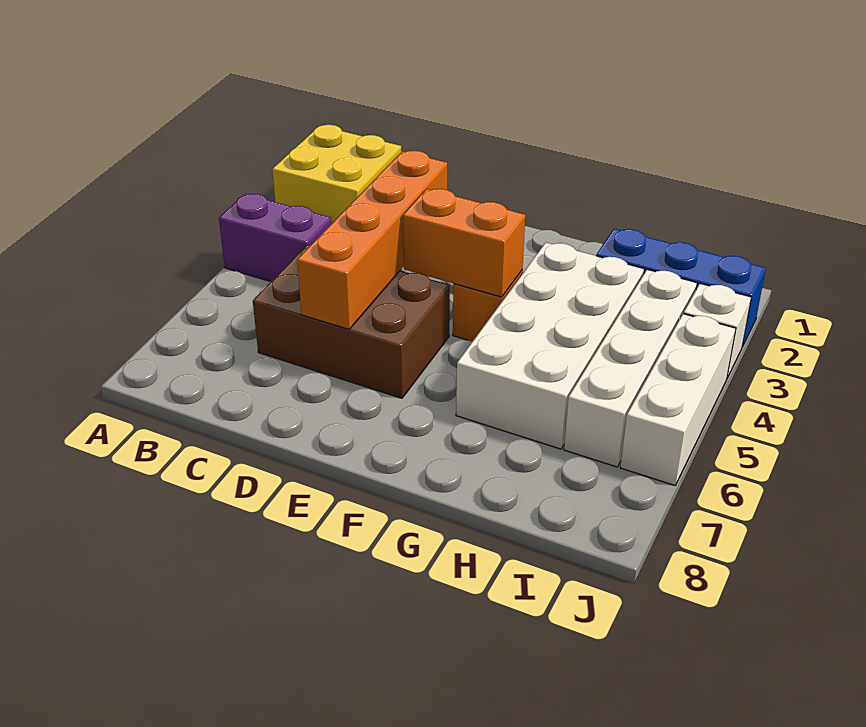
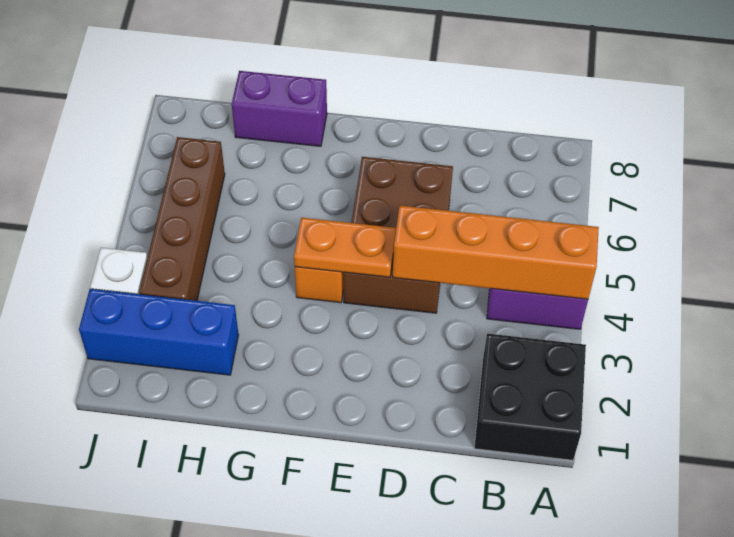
yellow brick A1:B2 level 1 -> black brick A1:B2 level 1
brown brick C5:E6 level 1 -> brown brick D4:E6 level 1
orange brick D3:D6 level 2 -> orange brick A4:D4 level 2
orange brick E4:F4 level 2 -> orange plate E4:F4 level 2
white brick G3:H6 level 1 -> none
none -> purple brick G8:H8 level 1
white brick I3:I6 level 1 -> brown brick I3:I6 level 1
white brick J4:J6 level 1 -> none

